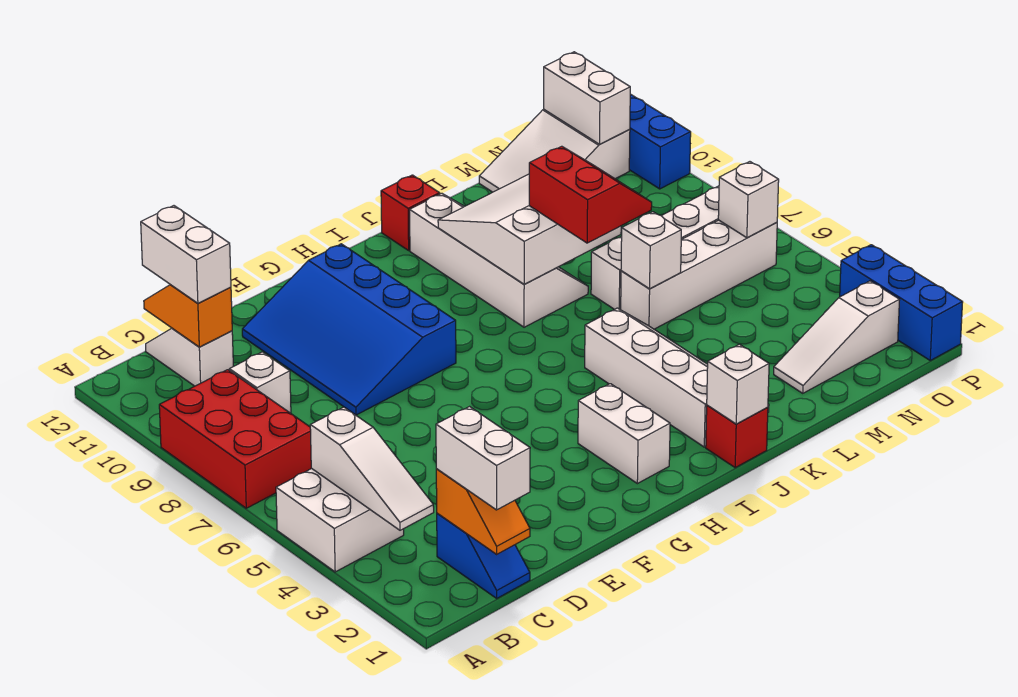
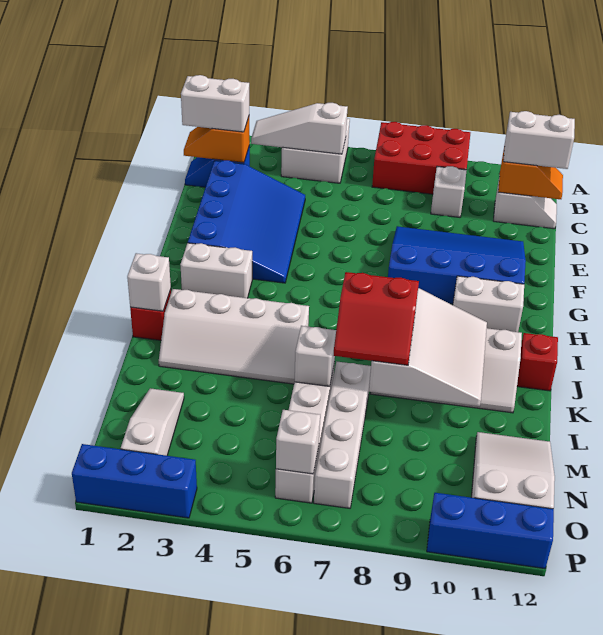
none -> blue slope D2:G4 level 1 top 2
white brick O11:O12 level 2 -> white brick H10:H11 level 1

